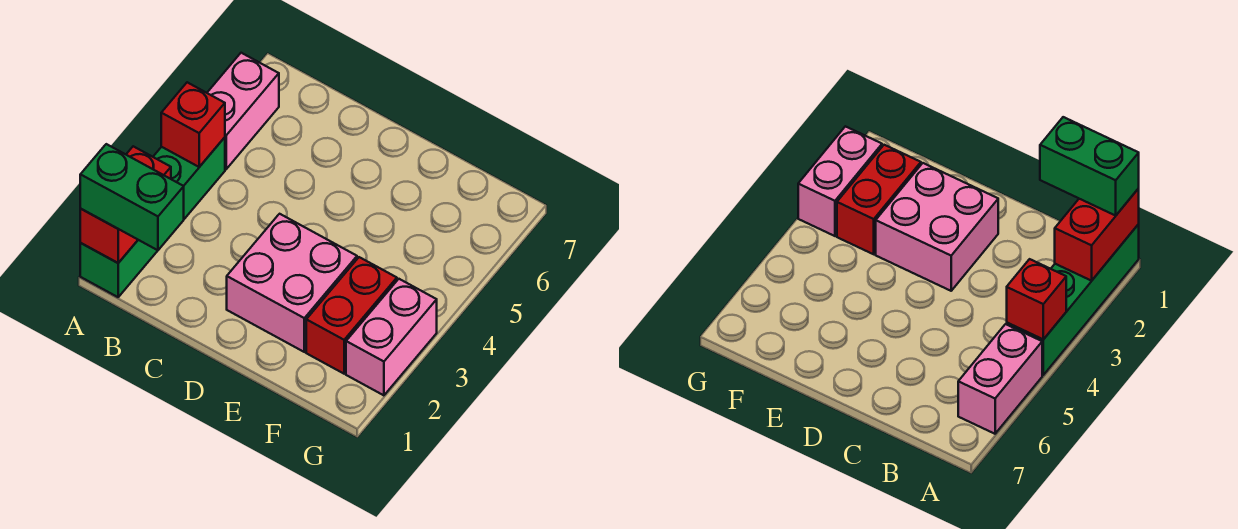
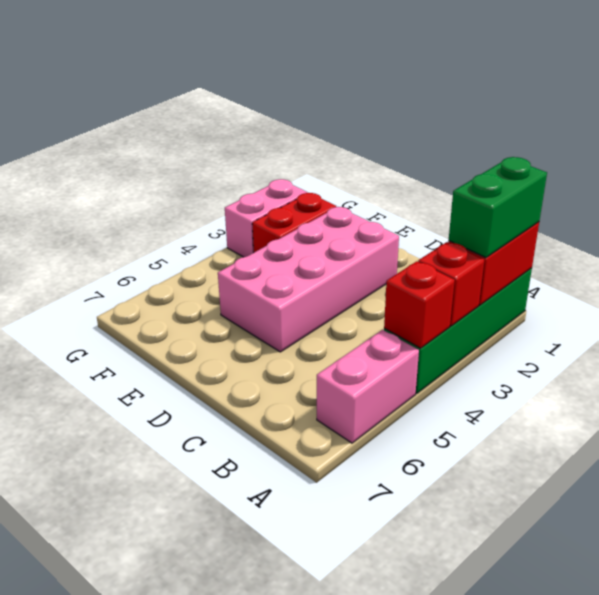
green brick A1:B1 level 3 -> green brick A1:A2 level 3
none -> red brick A3 level 2
pink brick D2:E3 level 1 -> pink brick D2:E5 level 1

